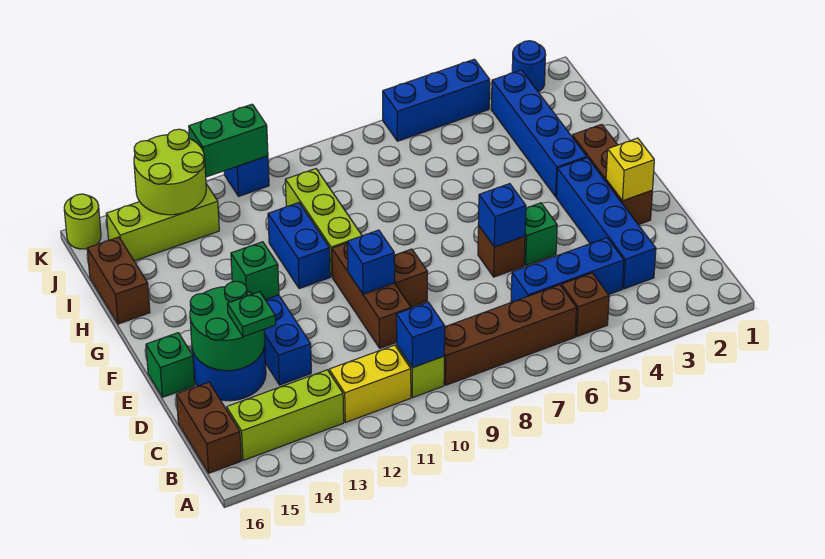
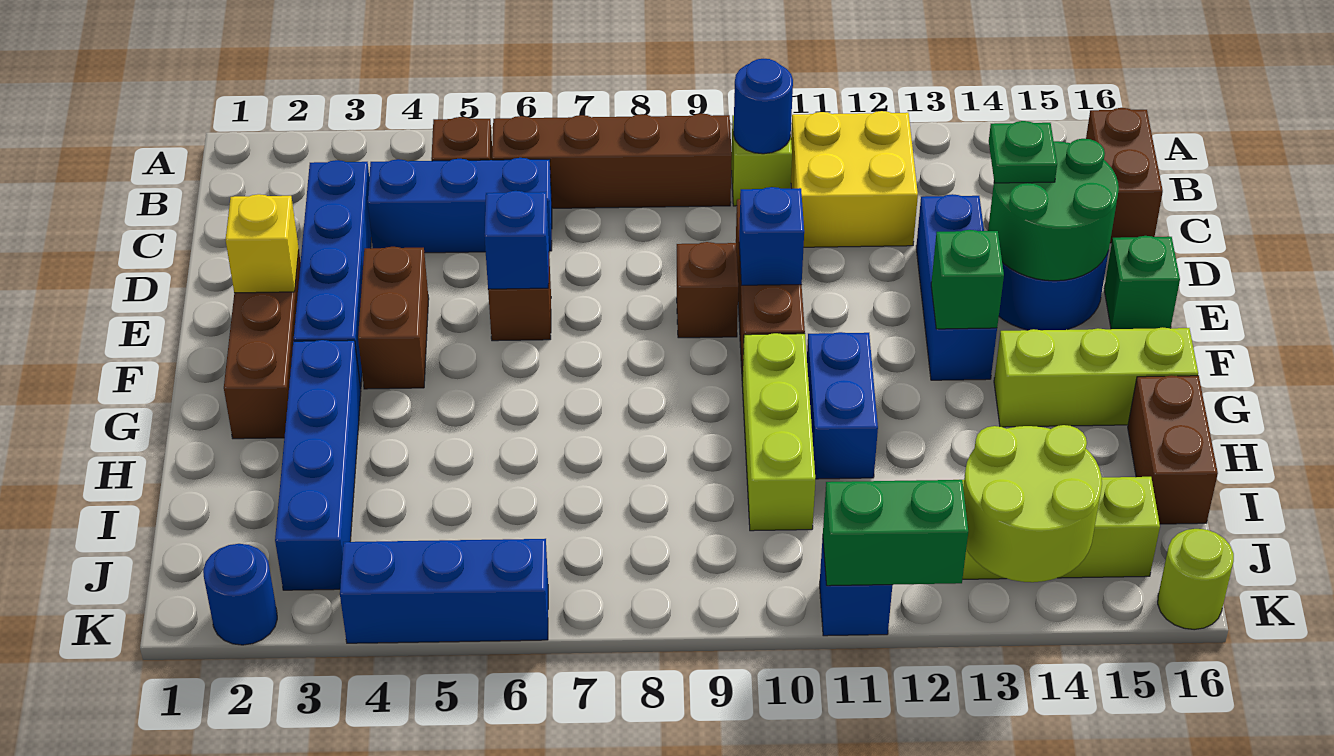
blue brick B10 level 2 -> blue round brick B10 level 2
yellow brick B11:B12 level 1 -> yellow brick B11:C12 level 1
lime brick B13:B15 level 1 -> lime brick G14:G16 level 1
none -> brown brick E4:F4 level 1
green brick E5 level 1 -> none

